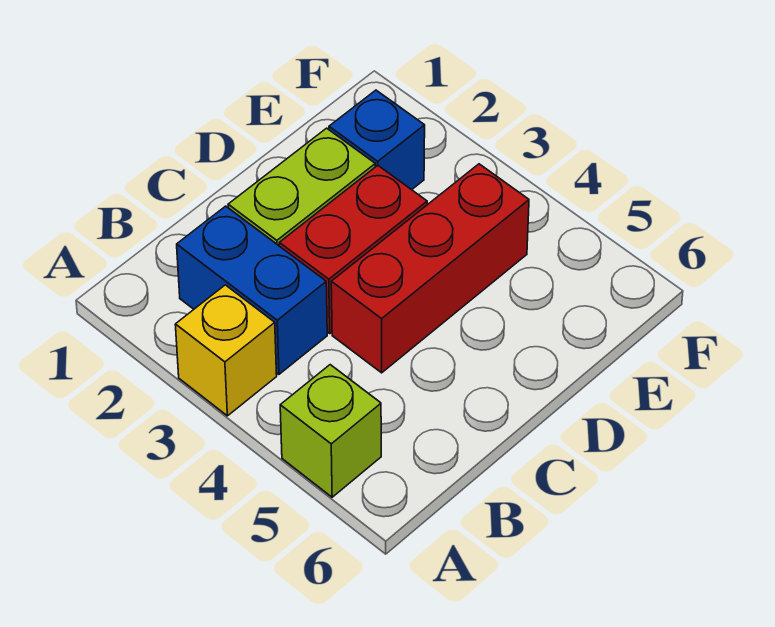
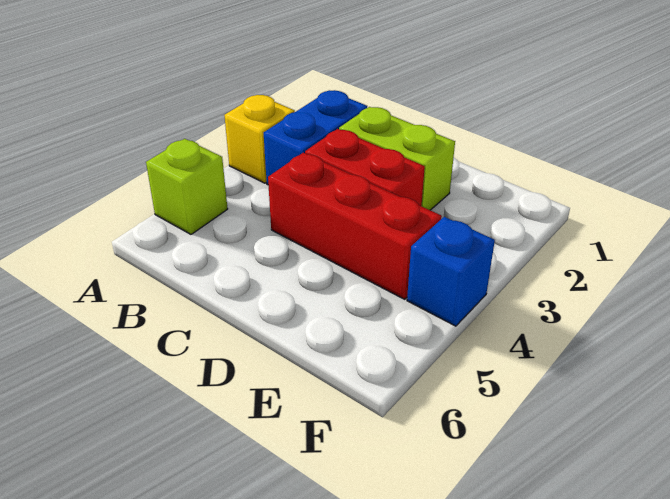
blue brick E2 level 1 -> blue brick F4 level 1

